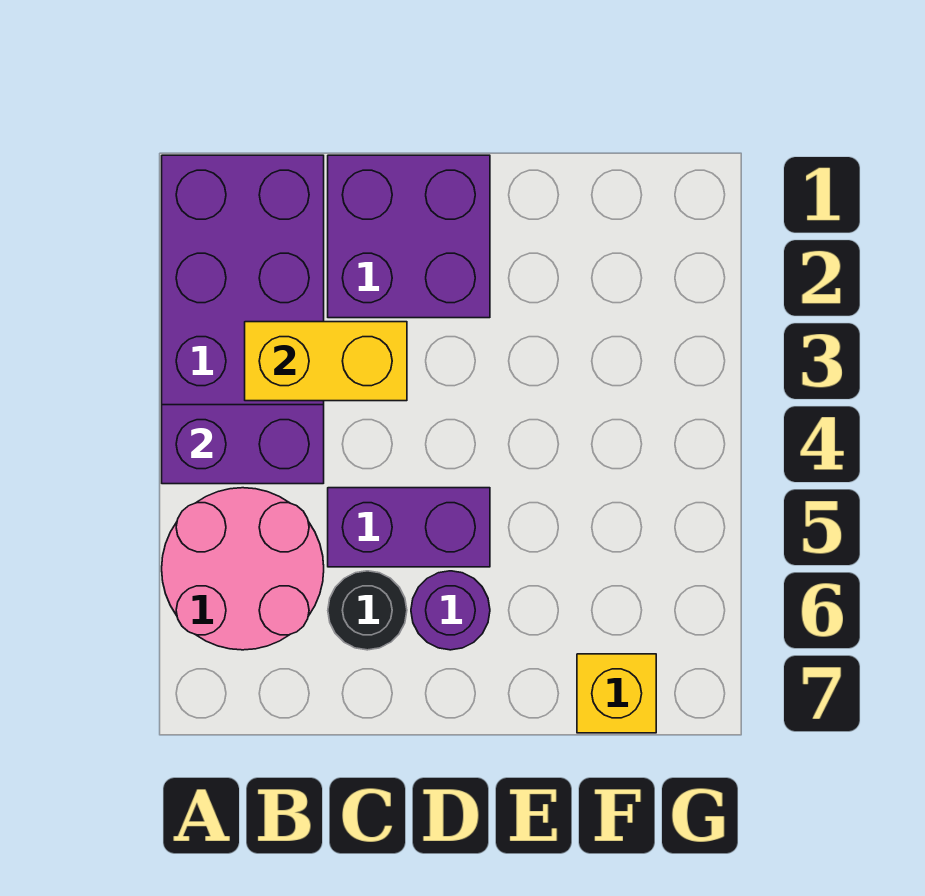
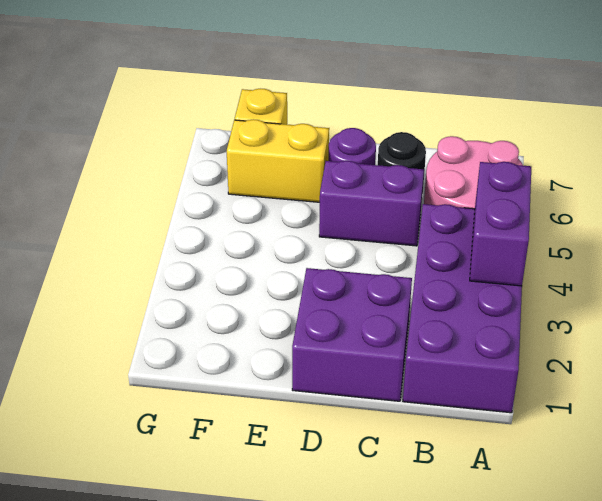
purple brick A4:B4 level 2 -> purple brick A3:A4 level 2
yellow brick B3:C3 level 2 -> yellow brick E6:F6 level 1

